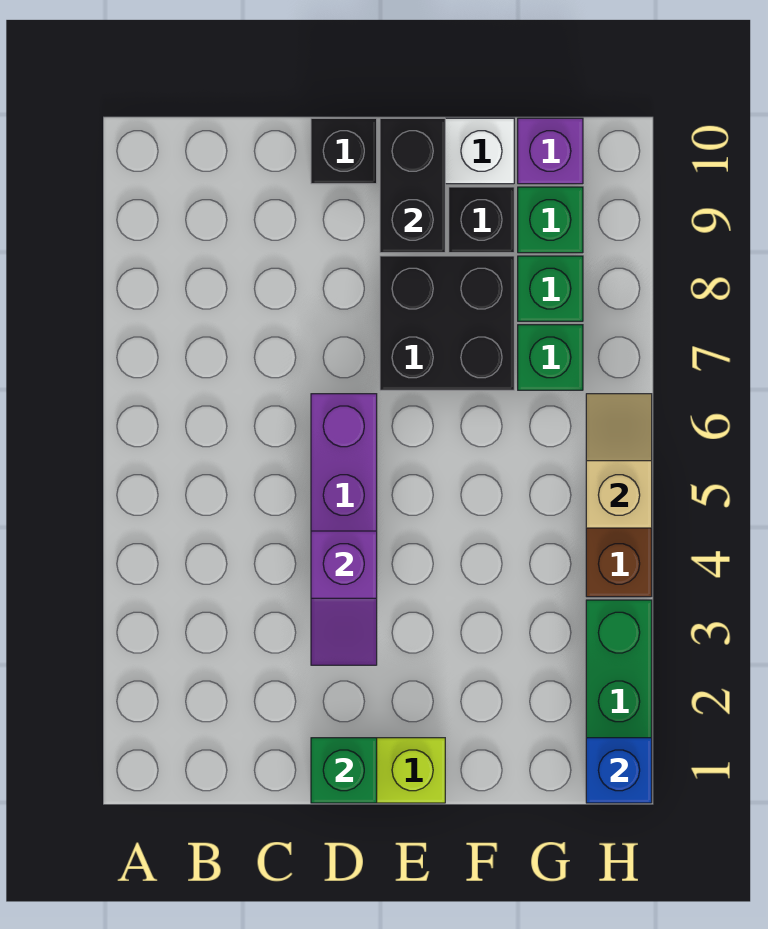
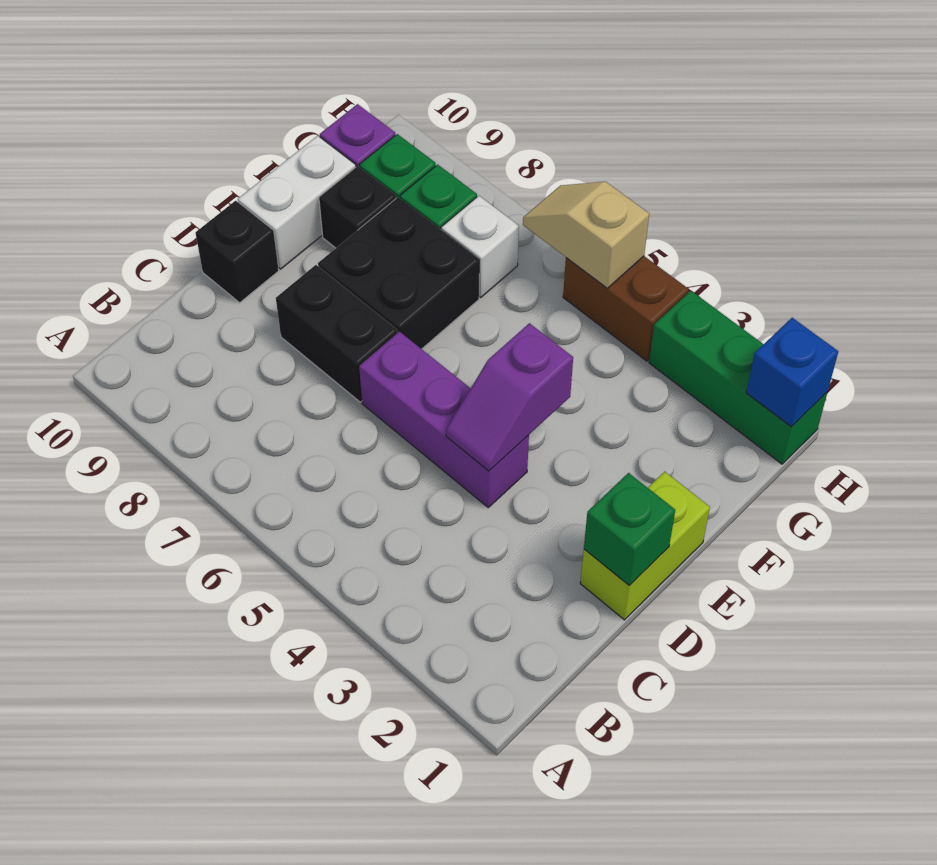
purple slope D3:D4 level 2 top 4 -> purple slope D4:E4 level 2 top E
black brick E9:E10 level 2 -> black brick D7:D8 level 1
green brick G7 level 1 -> white brick G7 level 1

